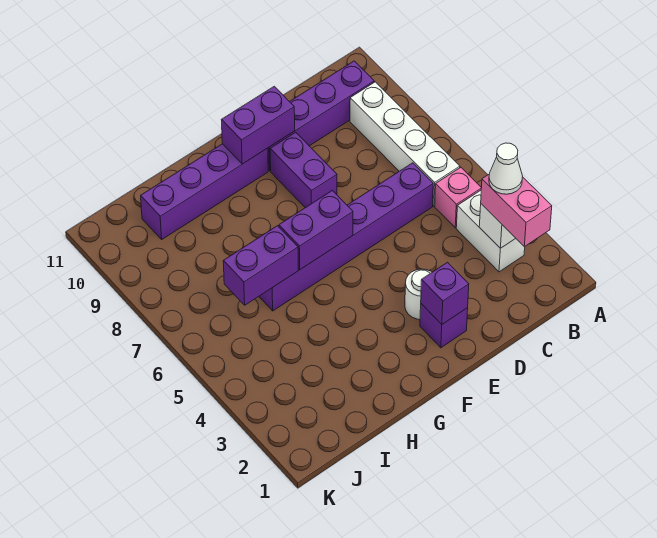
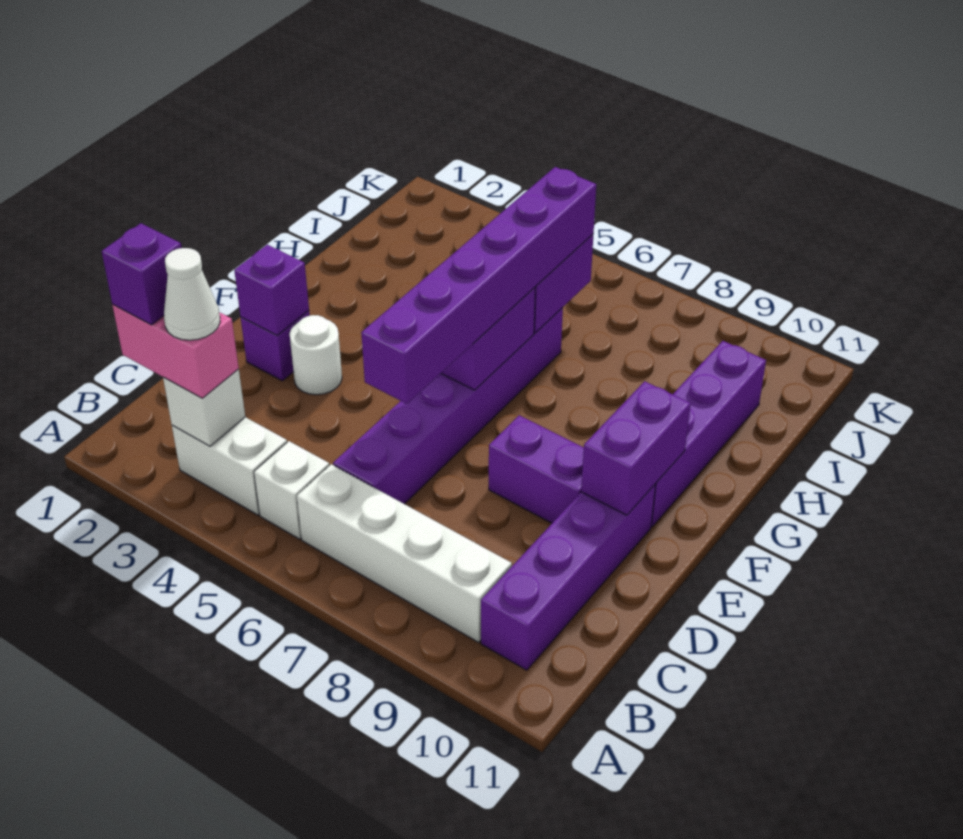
none -> purple brick B2 level 4
pink brick B5 level 1 -> white brick B5 level 1
none -> purple brick D6:I6 level 3

